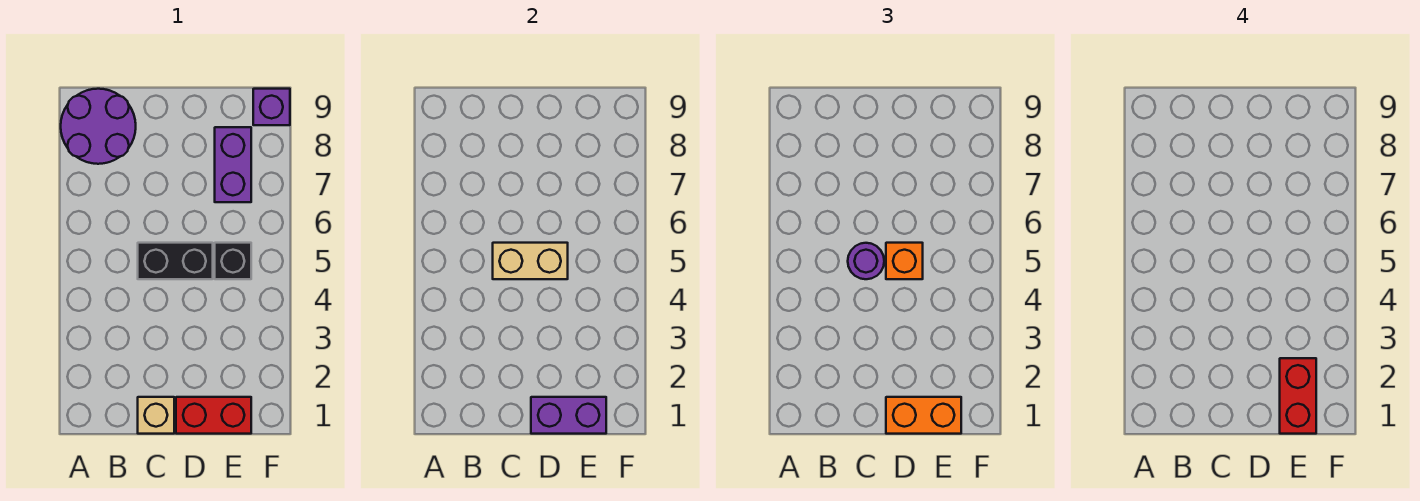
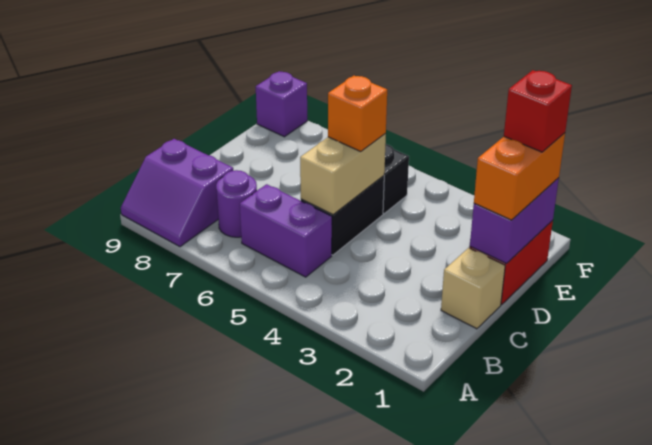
purple round brick A8:B9 level 1 -> purple slope A8:B9 level 1 top B
purple round brick C5 level 3 -> purple round brick B7 level 1
red brick E1:E2 level 4 -> red brick E1 level 4
purple brick E7:E8 level 1 -> purple brick B5:B6 level 1

